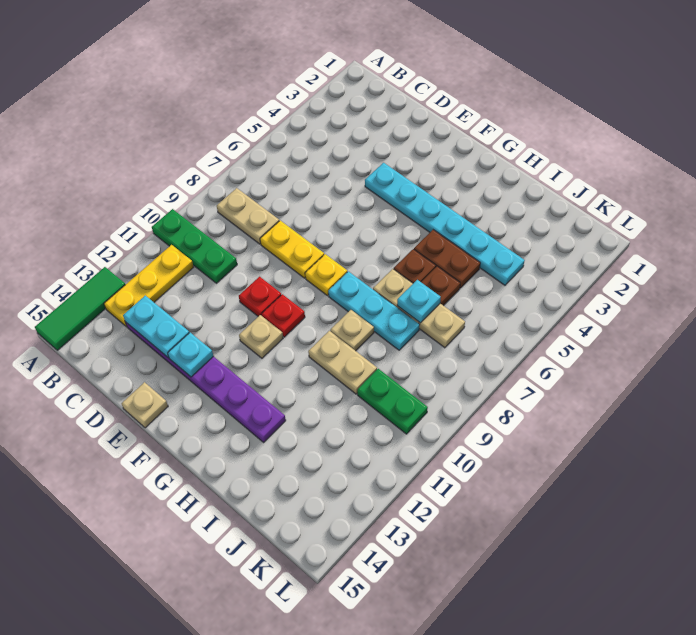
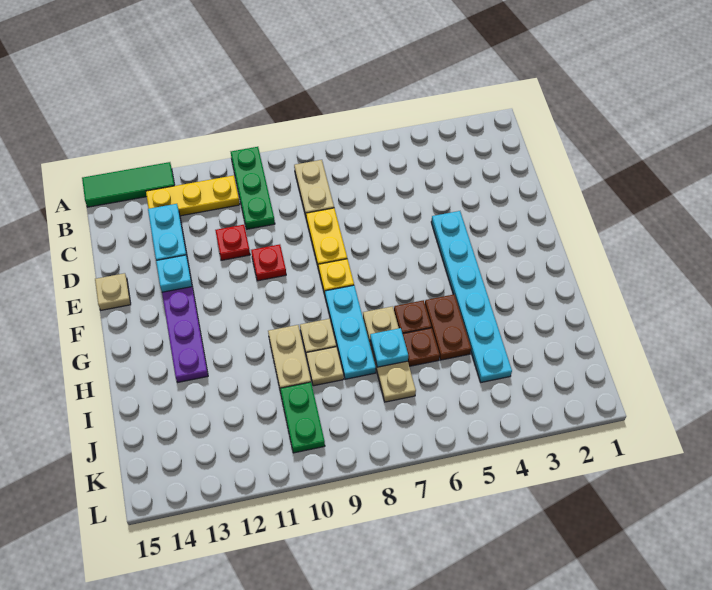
red plate F10 level 1 -> red plate D11 level 1
tan plate F11 level 1 -> tan plate I9 level 1

